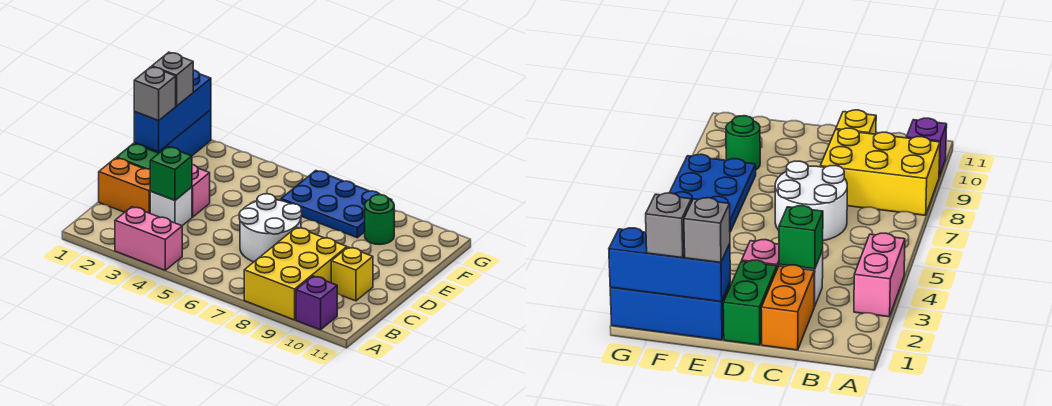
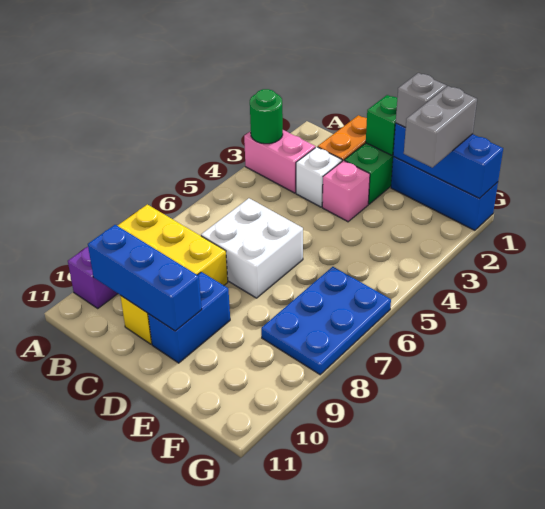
pink brick A3:A4 level 1 -> pink brick A3:B3 level 1
none -> blue brick B10:D10 level 2
green brick C3 level 2 -> green brick D1 level 2
white round brick C6:D7 level 1 -> white brick C6:D7 level 1
none -> blue brick D9:D10 level 1
grey brick F1 level 3 -> grey brick F1:F2 level 3
green round brick F9 level 1 -> green round brick A3 level 2

